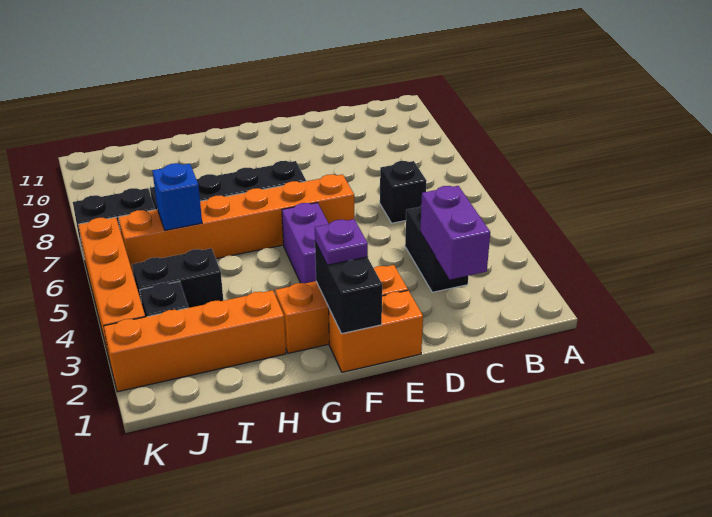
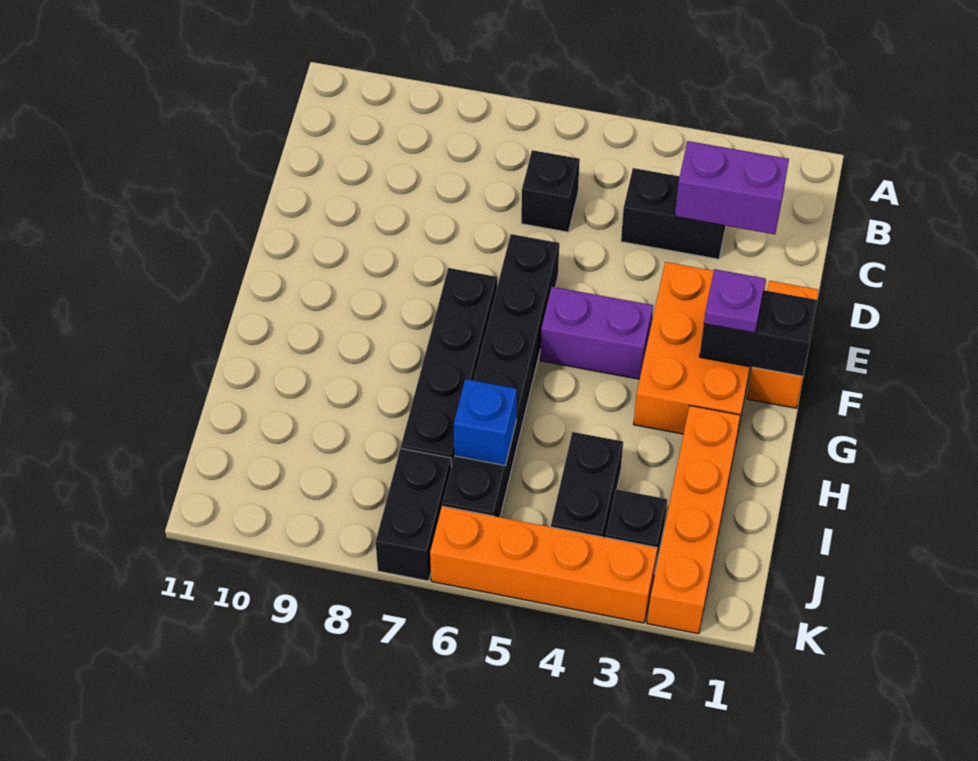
orange brick E2:G2 level 1 -> orange brick E2:G3 level 1
orange brick E6:J6 level 1 -> black brick E6:J6 level 1

